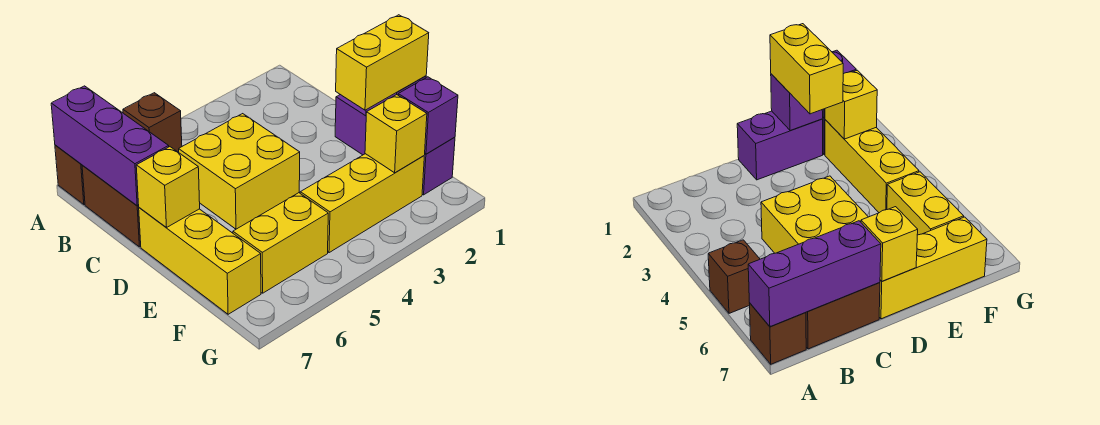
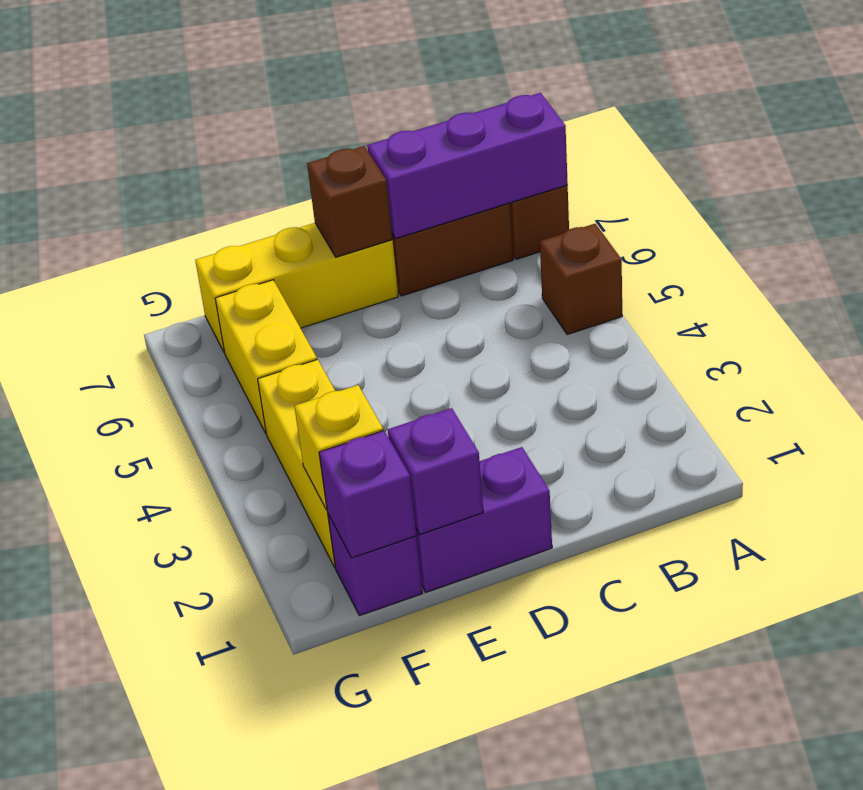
yellow brick C4:D5 level 1 -> none
yellow brick D7 level 2 -> brown brick D7 level 2
yellow brick E1:E2 level 3 -> none

